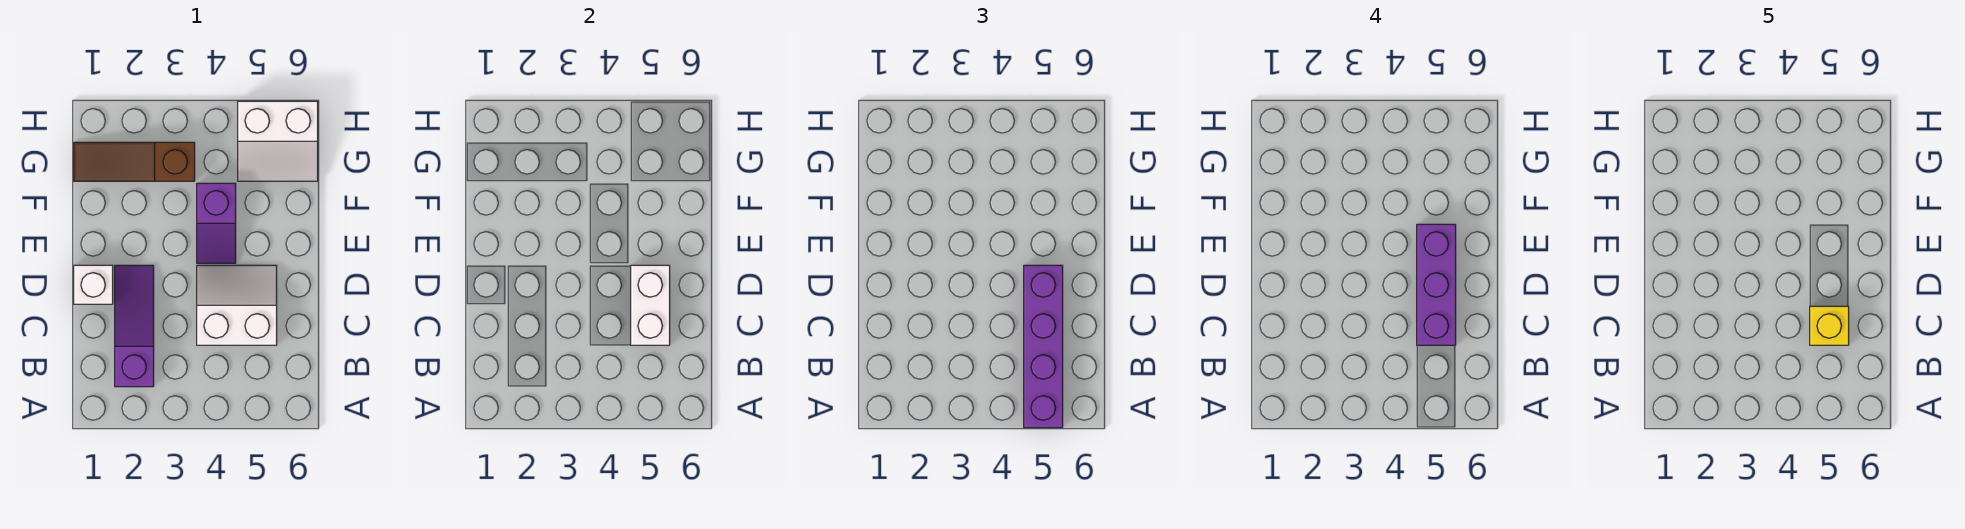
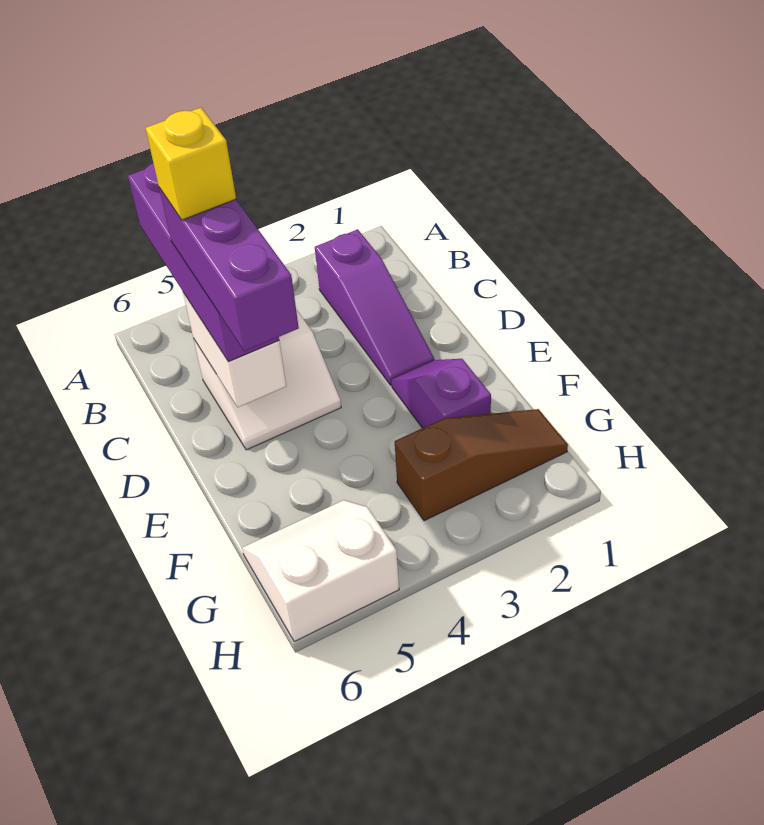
white brick D1 level 1 -> none
purple slope E4:F4 level 1 top F -> purple slope E2:F2 level 1 top F

